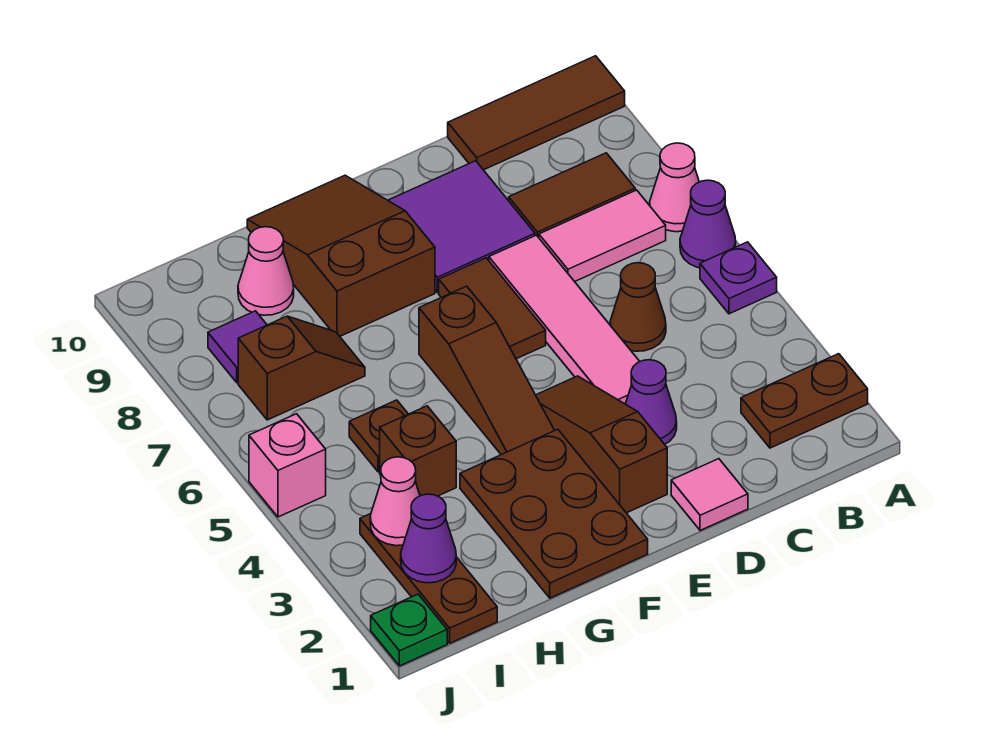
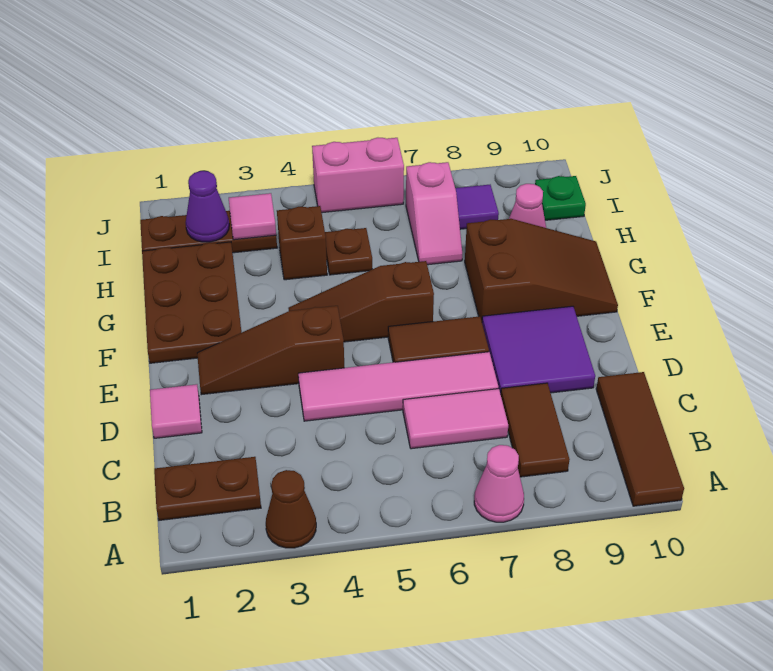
brown plate A2:B2 level 1 -> brown plate B1:B2 level 1
purple plate A5 level 1 -> none
purple cone A6 level 1 -> none
pink tile B7:C7 level 1 -> pink tile C6:C7 level 1
brown cone C5 level 1 -> brown cone A3 level 1
purple cone D3 level 1 -> none
brown slope E2:E4 level 1 top 2 -> brown slope E2:E4 level 1 top 4
brown plate F1:G3 level 1 -> brown plate F1:H2 level 1
brown slope H7:I7 level 1 top I -> pink slope H7:I7 level 1 top I
pink cone I3 level 2 -> pink tile I3 level 2
green plate J1 level 1 -> green plate I10 level 1
pink brick J5 level 1 -> pink brick J5:J6 level 1

